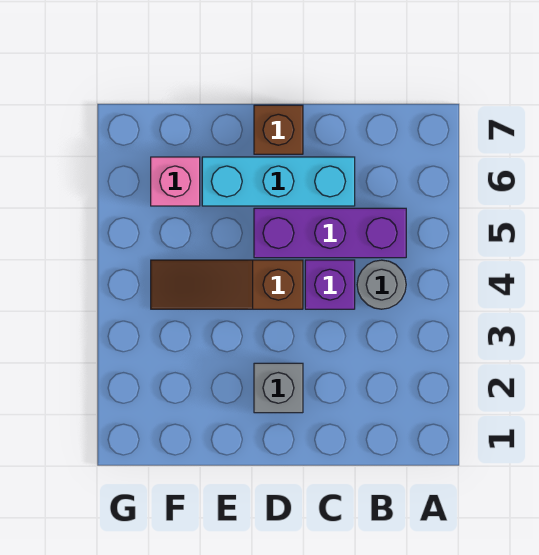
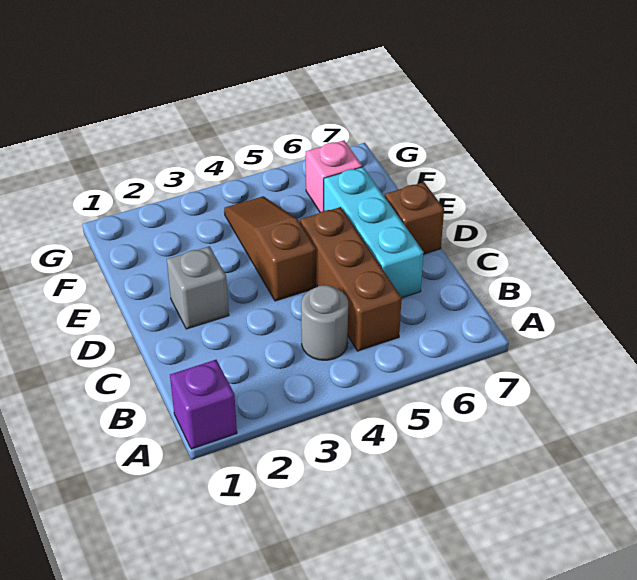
purple brick B5:D5 level 1 -> brown brick B5:D5 level 1
purple brick C4 level 1 -> purple brick A1 level 1

